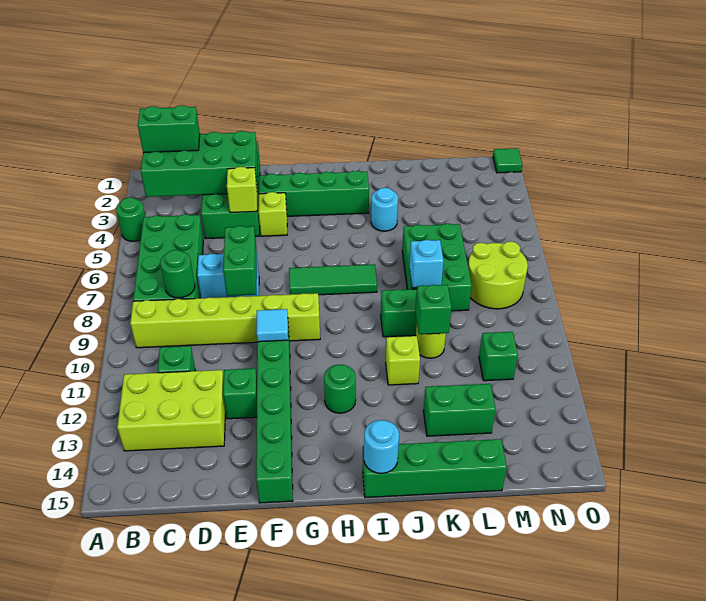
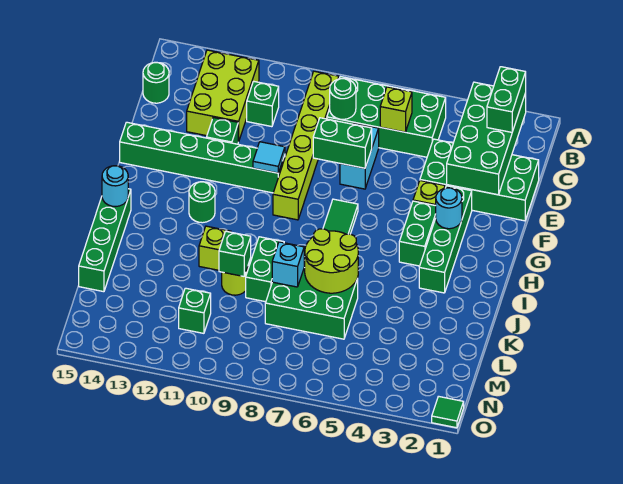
green round brick A4 level 1 -> green round brick C15 level 1
lime brick E4 level 2 -> lime brick C6 level 2
cyan round brick J4 level 1 -> cyan round brick G3 level 2
green brick K13:L13 level 1 -> green brick G4:H4 level 1
lime round brick M7:N8 level 1 -> lime round brick J6:K7 level 2

